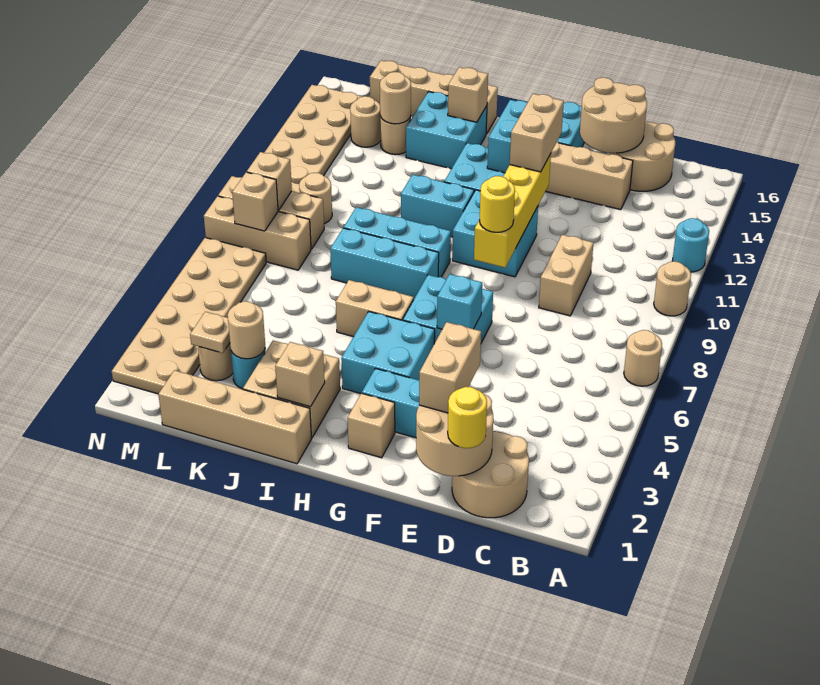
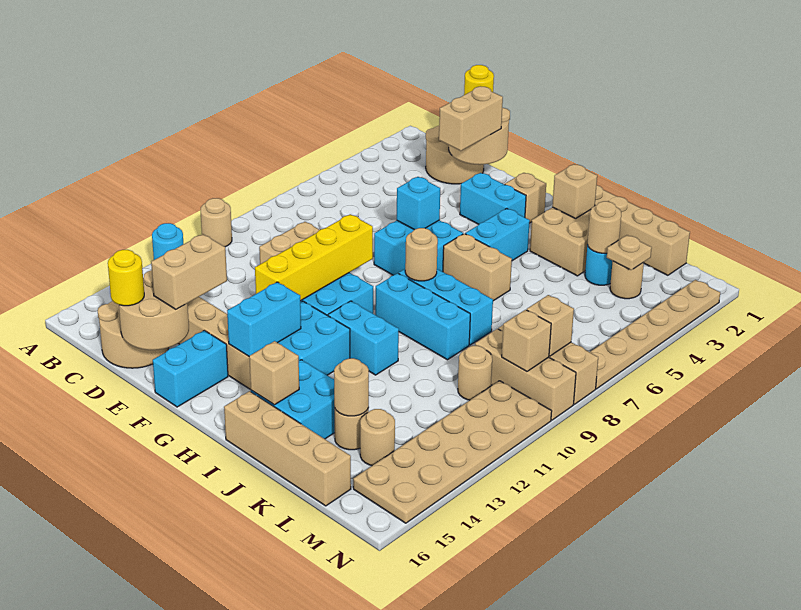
tan round brick A7 level 1 -> tan round brick H8 level 2
yellow round brick F9 level 3 -> yellow round brick D16 level 3
tan brick F12:F13 level 3 -> tan brick E14:E15 level 3
cyan brick G4:H5 level 1 -> cyan brick H4:H5 level 1
tan plate M2:N7 level 1 -> tan plate N2:N7 level 1

